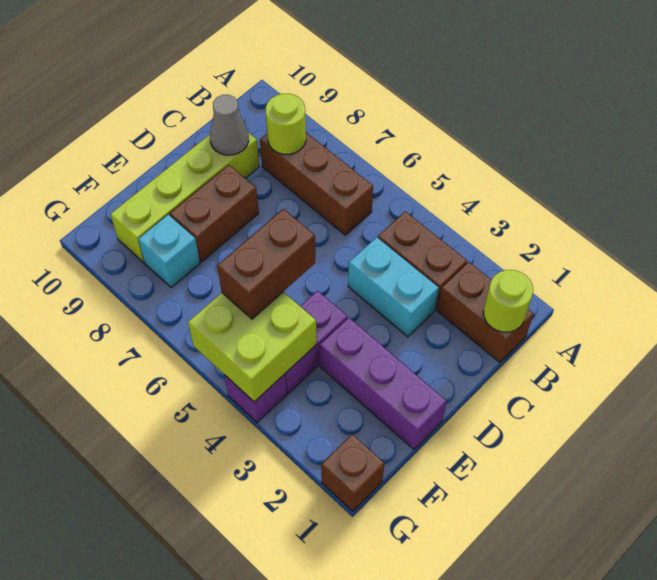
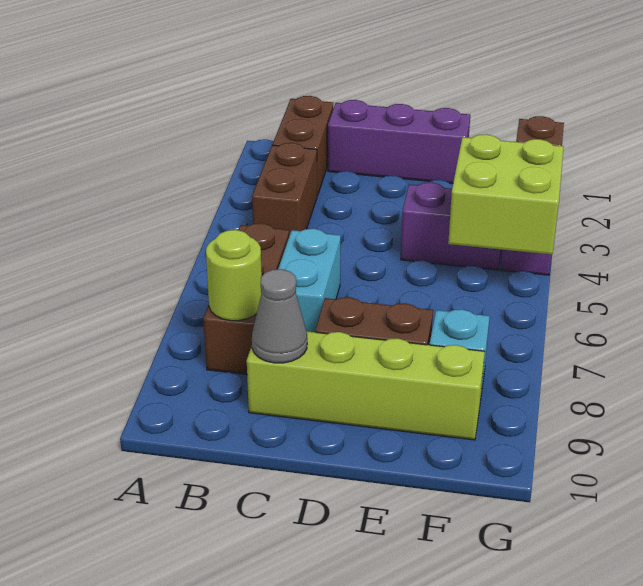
lime round brick B1 level 2 -> none
cyan brick C3:C4 level 1 -> cyan brick C6:C7 level 1
purple brick E1:E3 level 1 -> purple brick C1:E1 level 1
brown brick E5:F5 level 3 -> none

